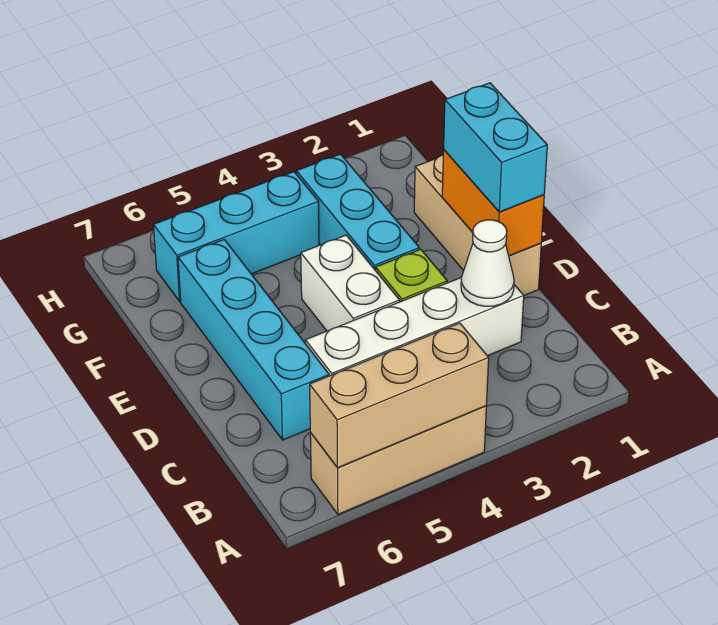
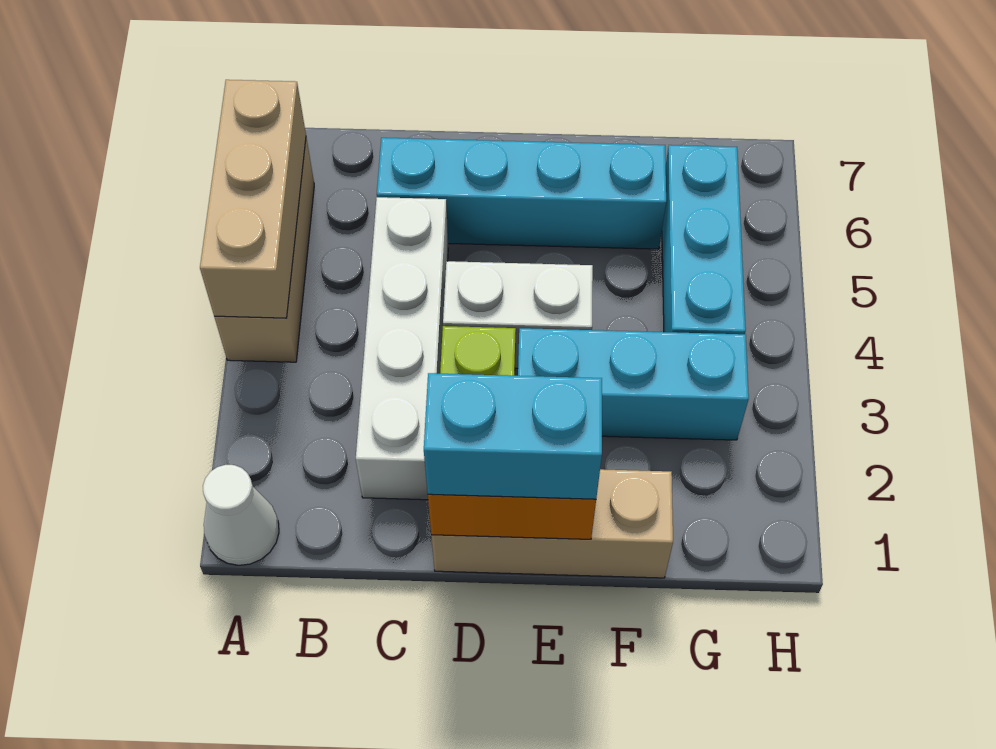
white cone C2 level 2 -> white cone A1 level 1

